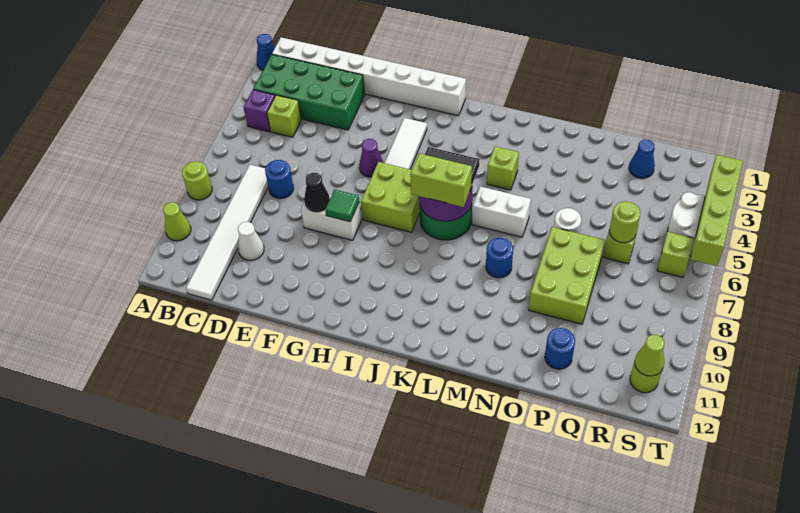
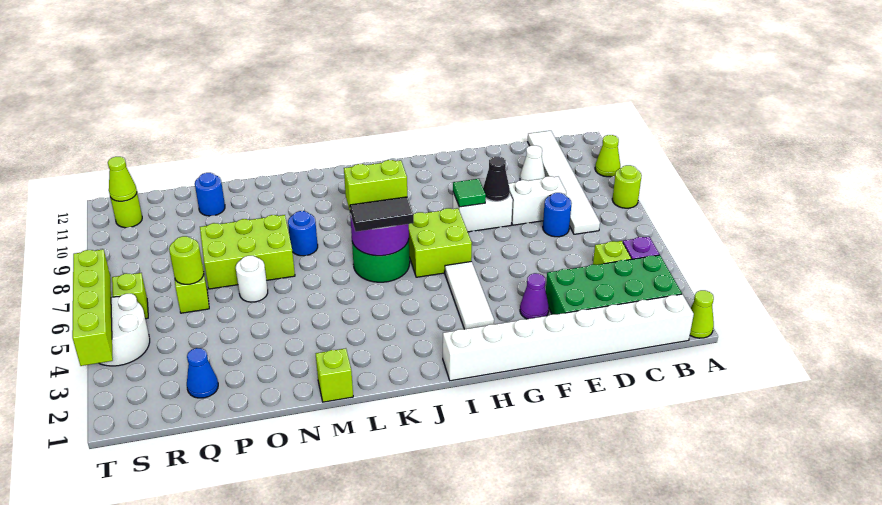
blue cone A1 level 1 -> lime cone A1 level 1
purple cone G5 level 1 -> purple cone F3 level 1
lime brick L4 level 1 -> lime brick M1 level 1
white brick L6:M6 level 1 -> white brick D8:E8 level 1
lime brick O7:P9 level 1 -> lime brick N7:P8 level 1

